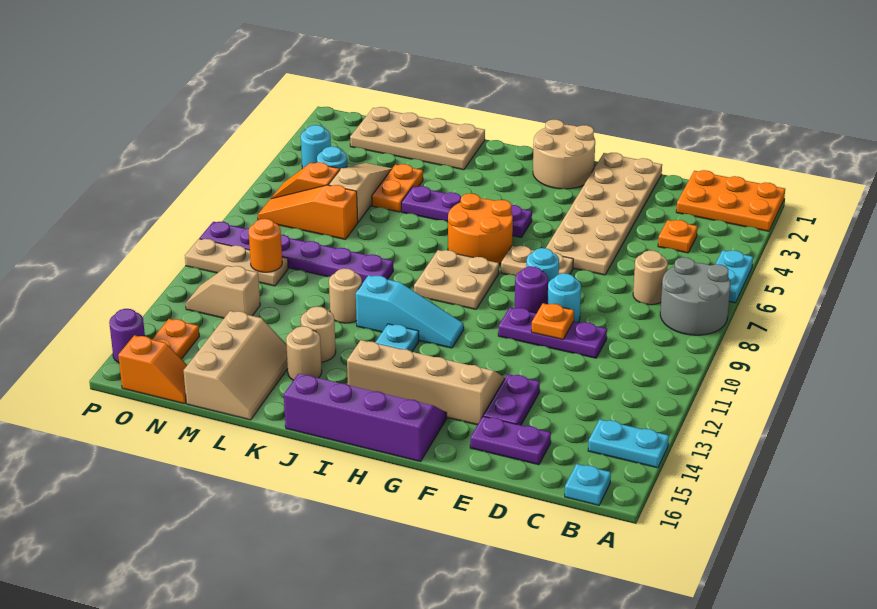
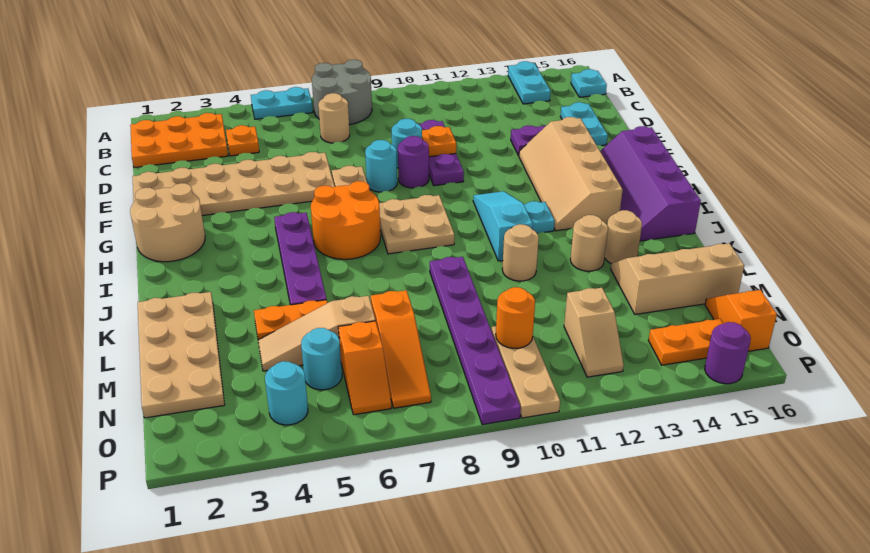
orange plate A1:C2 level 1 -> orange plate B1:C3 level 1
purple plate D15:E15 level 1 -> cyan plate D15:E15 level 1

